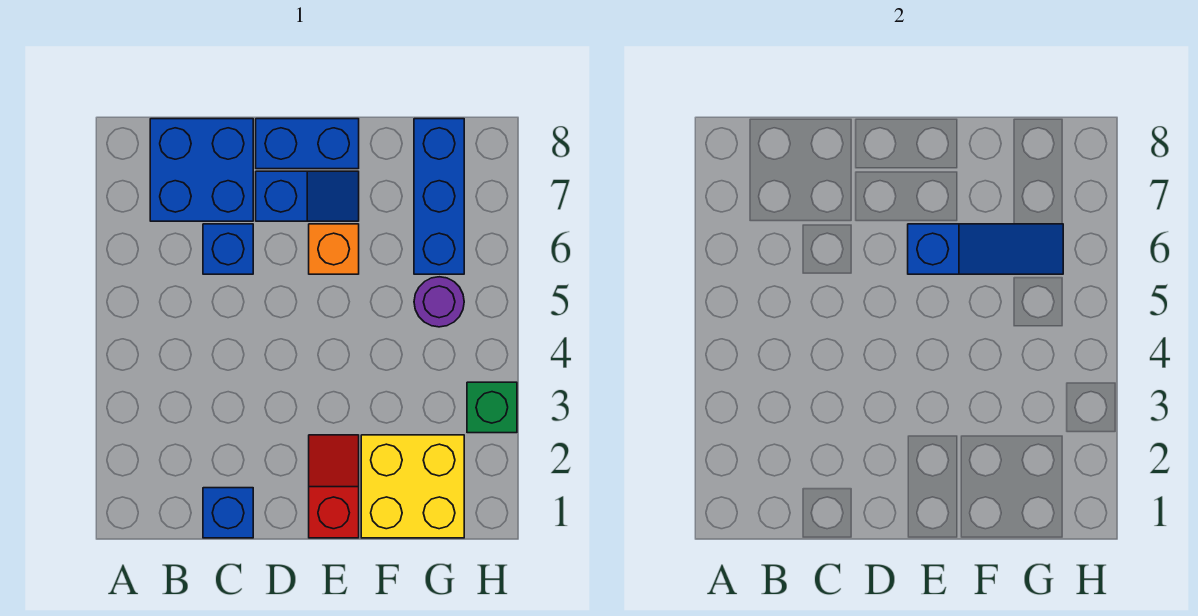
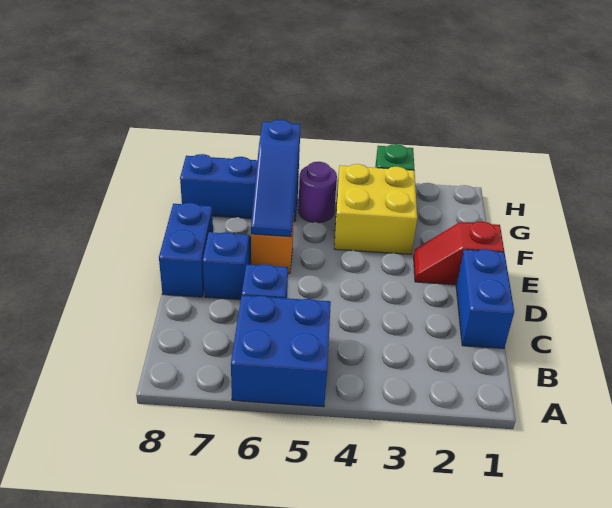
blue brick B7:C8 level 1 -> blue brick A5:B6 level 1
blue brick C1 level 1 -> blue brick C1:D1 level 1
blue slope E6:G6 level 2 top E -> blue slope E6:G6 level 2 top G
yellow brick F1:G2 level 1 -> yellow brick F3:G4 level 1

